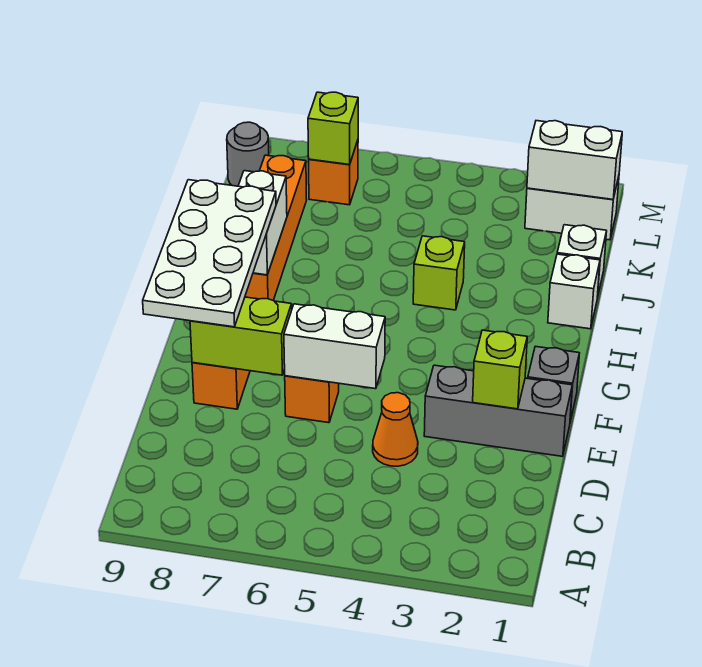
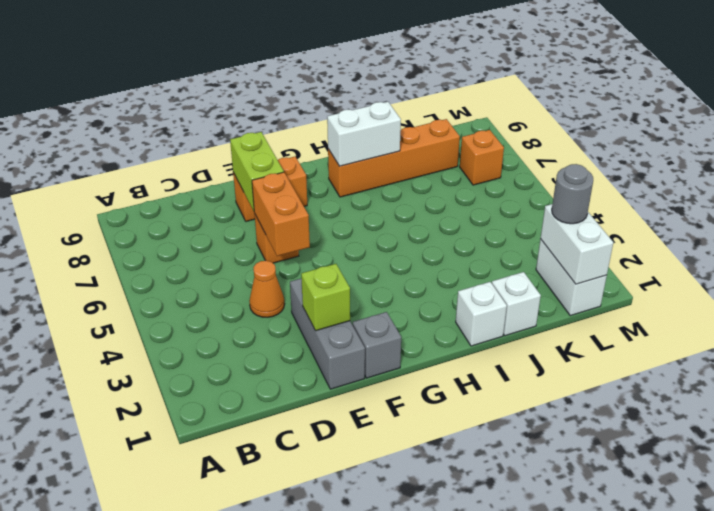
white brick E5:E6 level 2 -> orange brick E5:E6 level 2
white plate E8:H9 level 3 -> none
lime brick I4 level 1 -> none
lime brick L7 level 2 -> none
grey round brick L9 level 1 -> grey round brick L2 level 3

